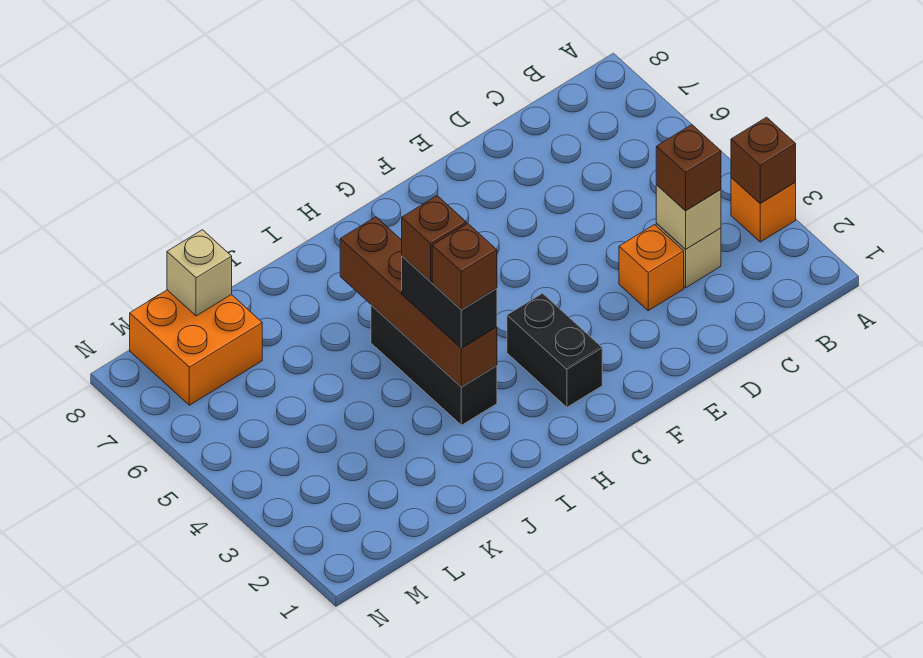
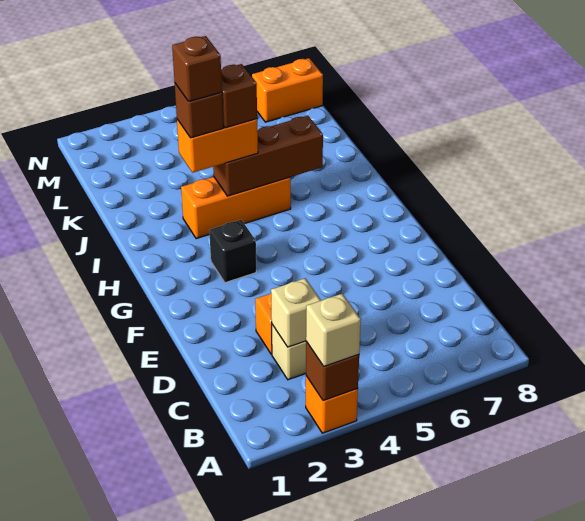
brown brick C3 level 3 -> brown brick I3 level 5
black brick G2:G3 level 1 -> black brick G3 level 1
black brick I3:I5 level 1 -> orange brick I3:I5 level 1
brown brick I3:I6 level 2 -> brown brick I4:I6 level 2
black brick I3:I4 level 3 -> orange brick I3:I4 level 3
orange brick L7:M8 level 1 -> orange brick M7:M8 level 1
tan brick L8 level 2 -> tan brick A3 level 3

